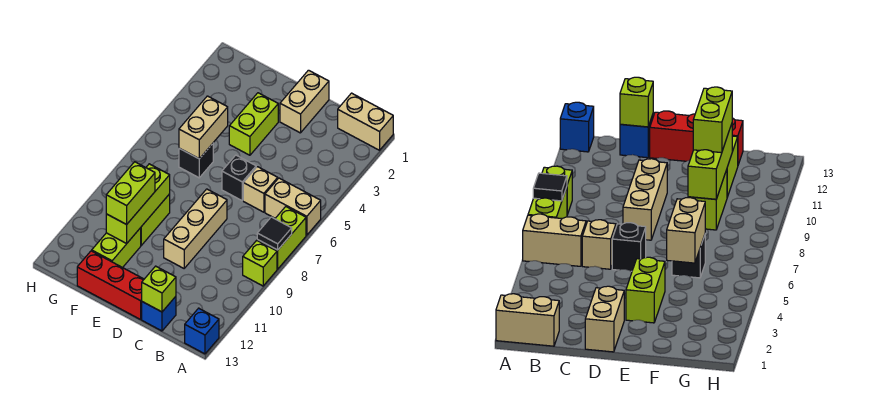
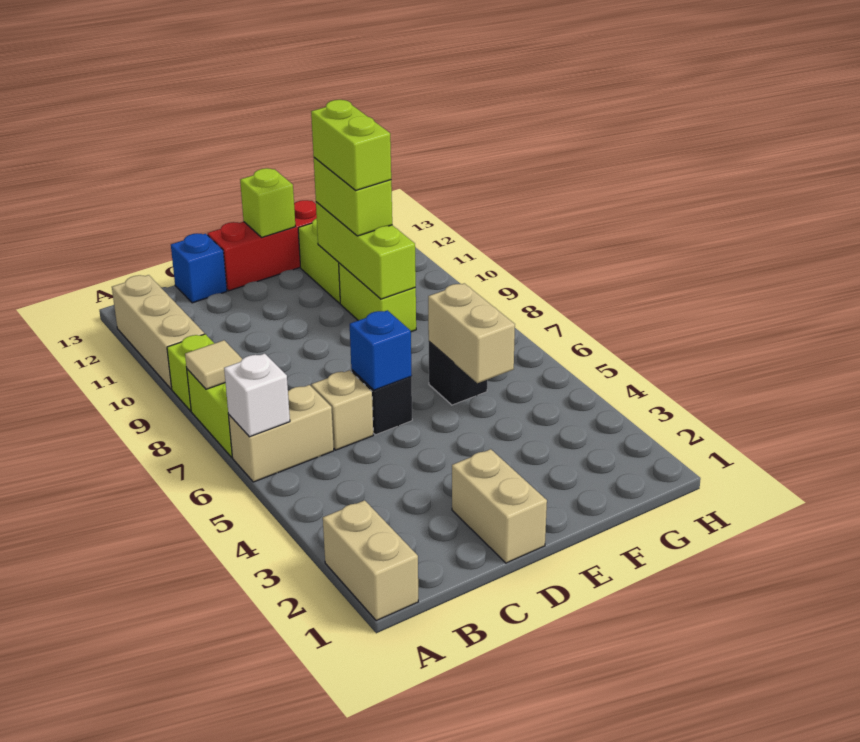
tan brick A1:B1 level 1 -> tan brick A1:A2 level 1
none -> white brick A6 level 2
black tile A8 level 2 -> tan tile A8 level 2
blue brick A13 level 1 -> blue brick D6 level 2
lime brick C13 level 2 -> lime brick E13 level 2
tan brick D8:D10 level 1 -> tan brick A10:A12 level 1
lime brick E3:E4 level 1 -> lime brick F10:F11 level 4

